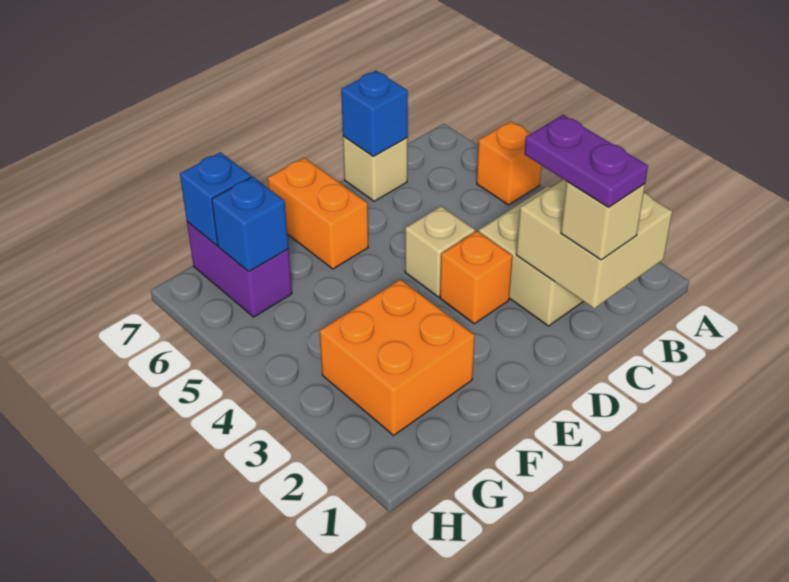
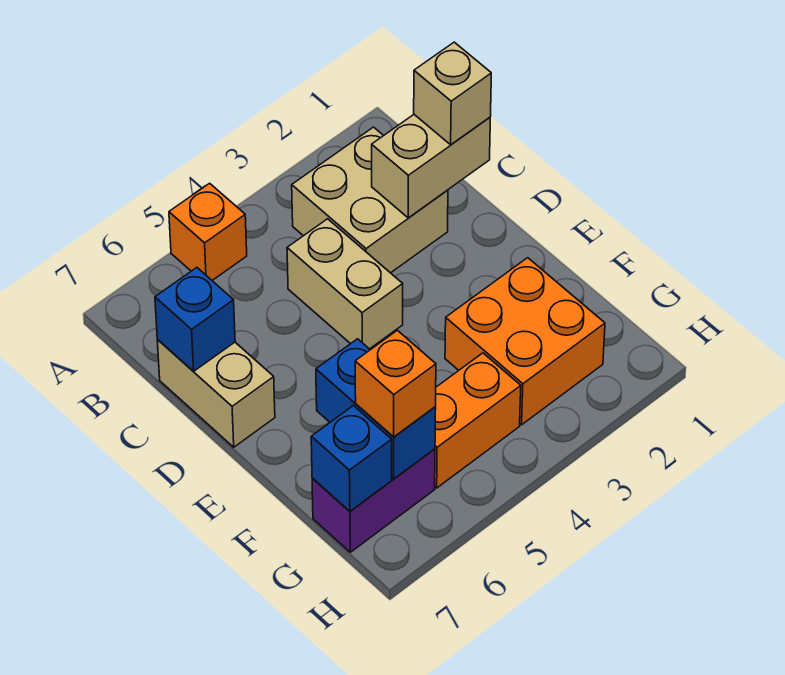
tan brick B1:C2 level 2 -> tan brick C1:C2 level 2
purple plate C1:C2 level 4 -> none
tan brick C7 level 1 -> tan brick C7:D7 level 1
orange brick D3 level 1 -> orange brick G6 level 3
tan brick D4 level 1 -> tan brick C4:D4 level 1
orange brick E6:E7 level 1 -> orange brick G4:G5 level 1
blue brick G6 level 2 -> blue brick F6:G6 level 2

